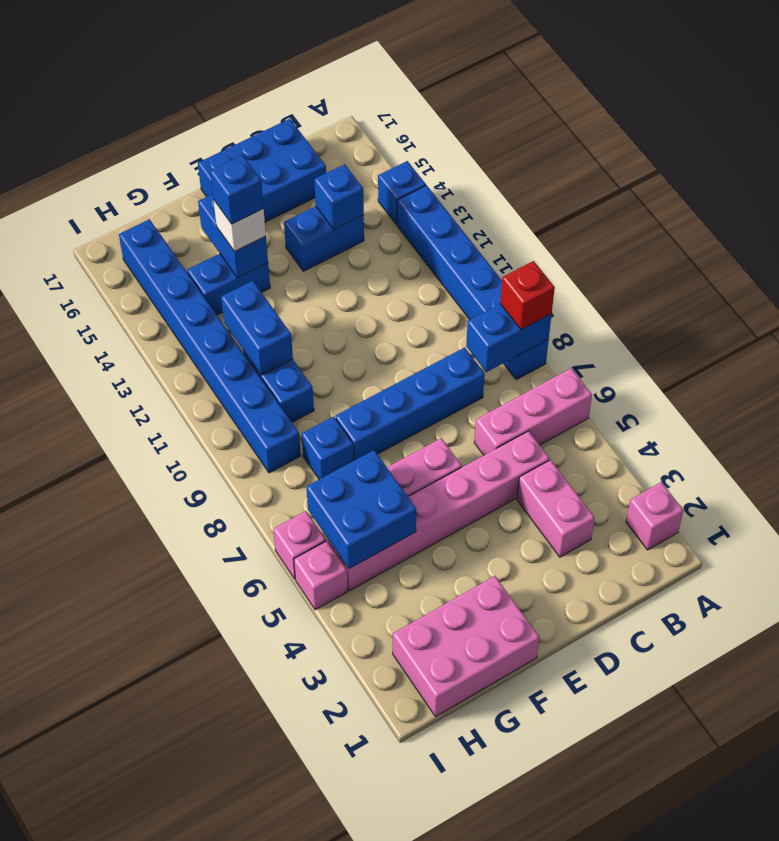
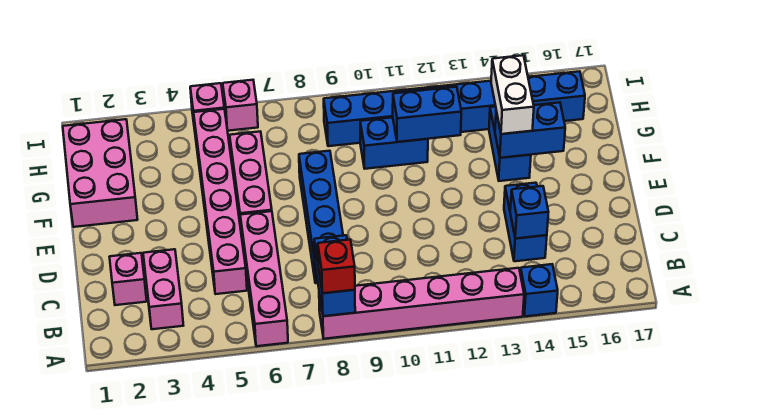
pink brick A2 level 1 -> pink brick C2 level 1
pink brick A6:C6 level 1 -> pink brick A6:D6 level 1
blue brick A8:A13 level 1 -> pink brick A8:A13 level 1
pink brick C3:C4 level 1 -> pink brick B3:C3 level 1
blue brick C16:E17 level 1 -> none
white brick F14 level 3 -> white brick F14:G14 level 3
blue brick F14 level 4 -> none
blue brick G5:H6 level 2 -> none
blue brick G8 level 1 -> none

